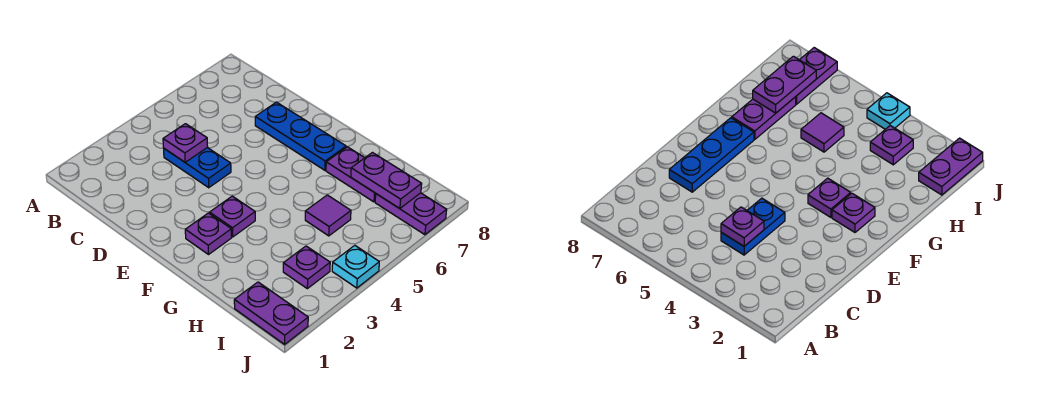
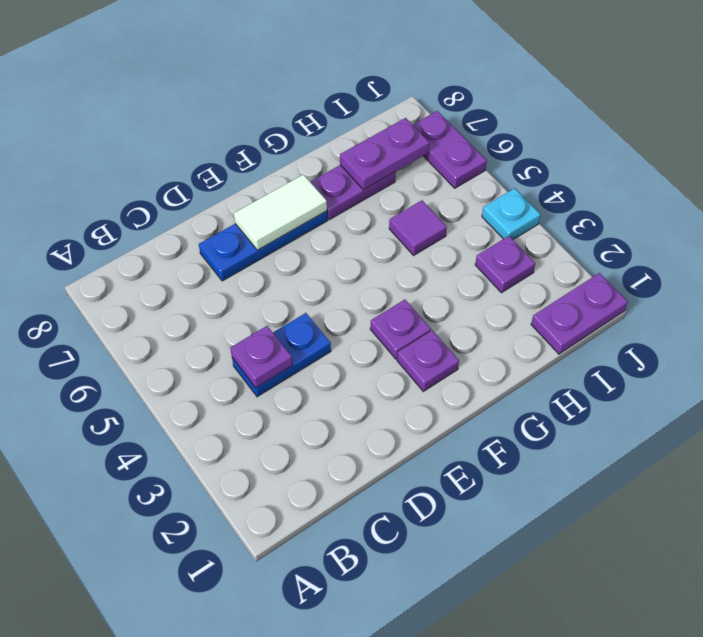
none -> white tile E7:F7 level 2
purple plate I7:J7 level 1 -> purple plate J6:J7 level 1

